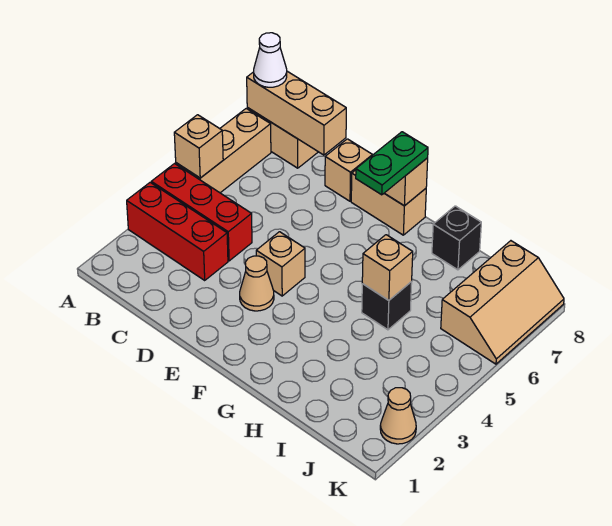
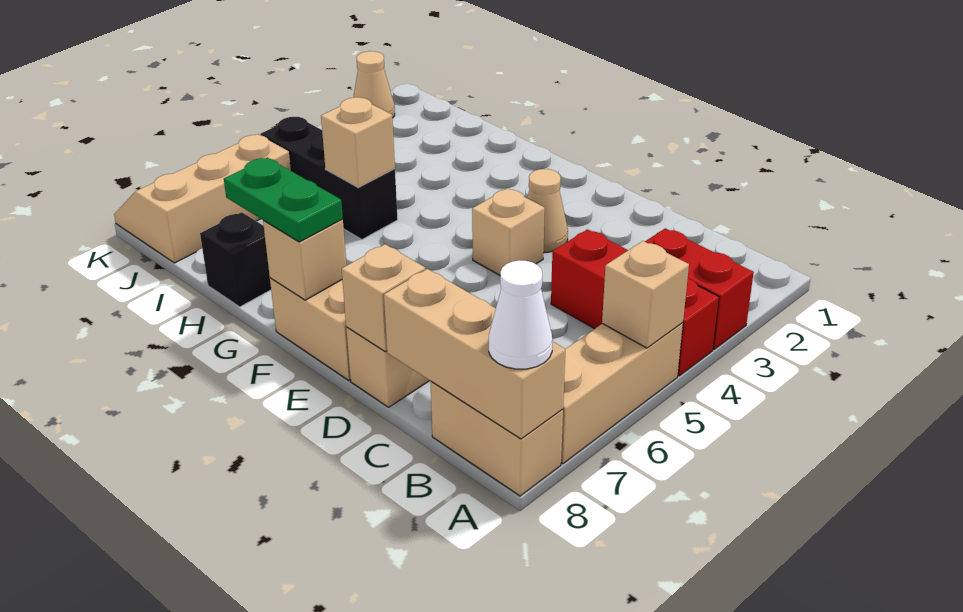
red brick A3:C3 level 1 -> red brick A3:B3 level 1
none -> tan brick D8 level 2
green plate F7:F8 level 3 -> green plate F8:G8 level 3
black brick H5 level 1 -> black brick H5:J5 level 1

